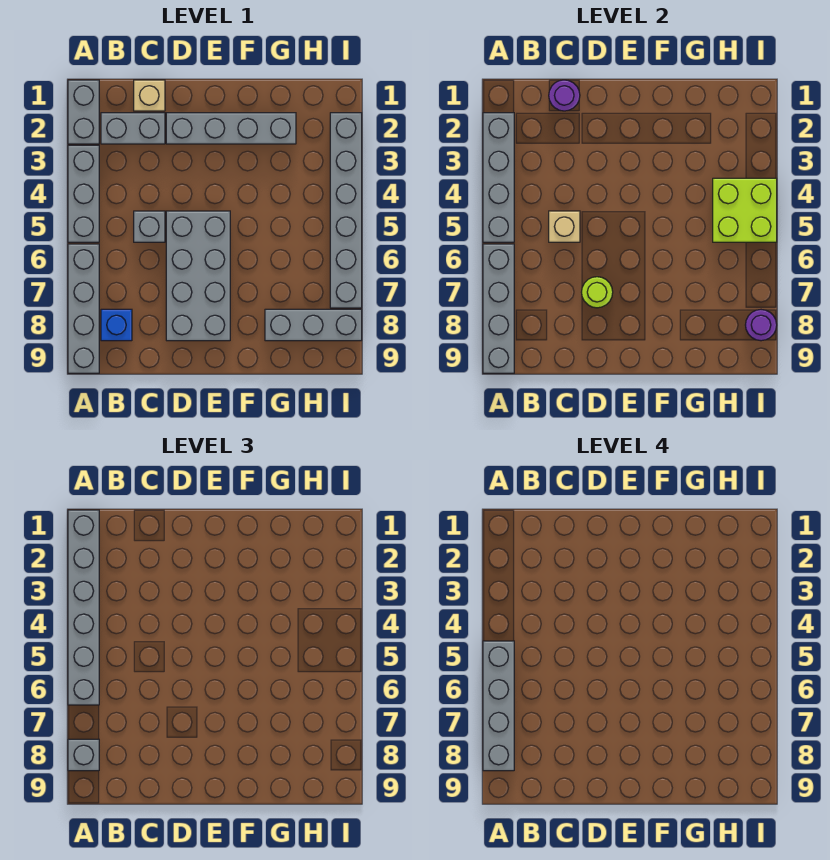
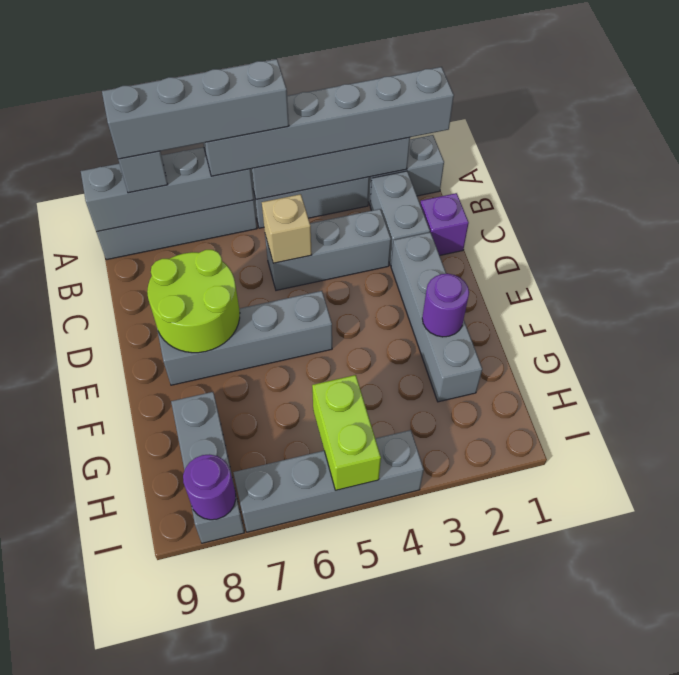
blue brick B8 level 1 -> none
tan brick C1 level 1 -> purple brick C1 level 1
purple round brick C1 level 2 -> purple round brick F2 level 2
grey brick C5 level 1 -> grey brick C3:C5 level 1
grey brick D5:E8 level 1 -> grey brick E5:E8 level 1
lime round brick D7 level 2 -> lime round brick D7:E8 level 2
lime brick H4:I5 level 2 -> lime brick H5:I5 level 2
grey brick I2:I7 level 1 -> grey brick I4:I7 level 1

